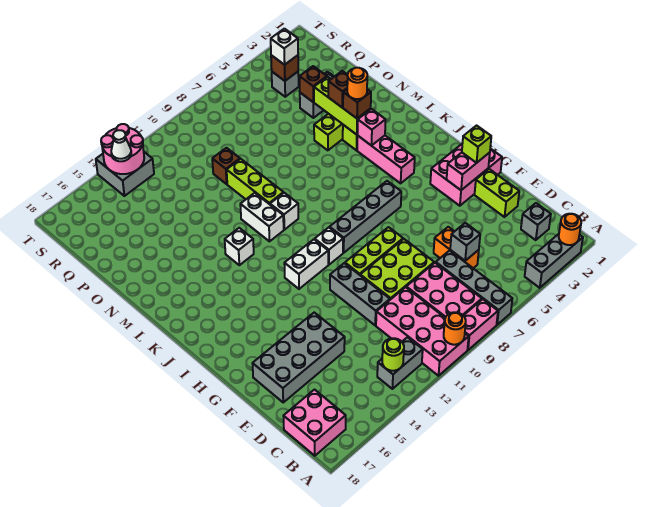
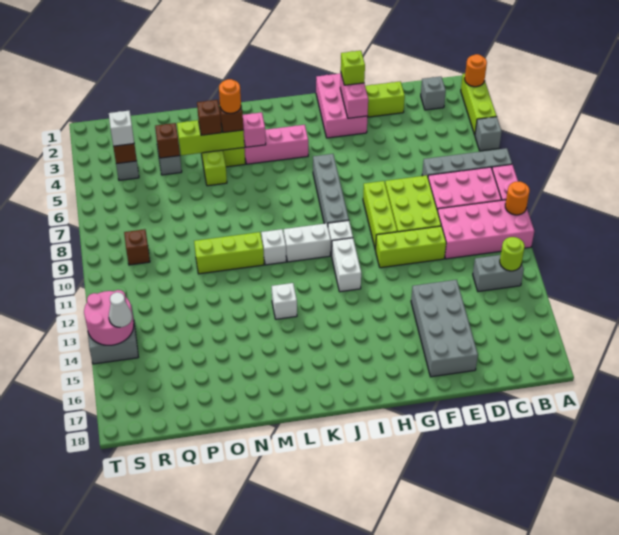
grey brick A2:A4 level 1 -> lime brick A2:A4 level 1
grey brick B12:B13 level 1 -> grey brick B13:C13 level 1
pink brick B17:C18 level 1 -> none
orange brick D6:E6 level 1 -> none
grey brick D6 level 2 -> grey brick A5 level 1
grey brick E11:G11 level 1 -> lime brick E11:G11 level 1
white brick L11:M11 level 1 -> white brick J10:K10 level 1
brown brick P10 level 1 -> brown brick R9 level 1

